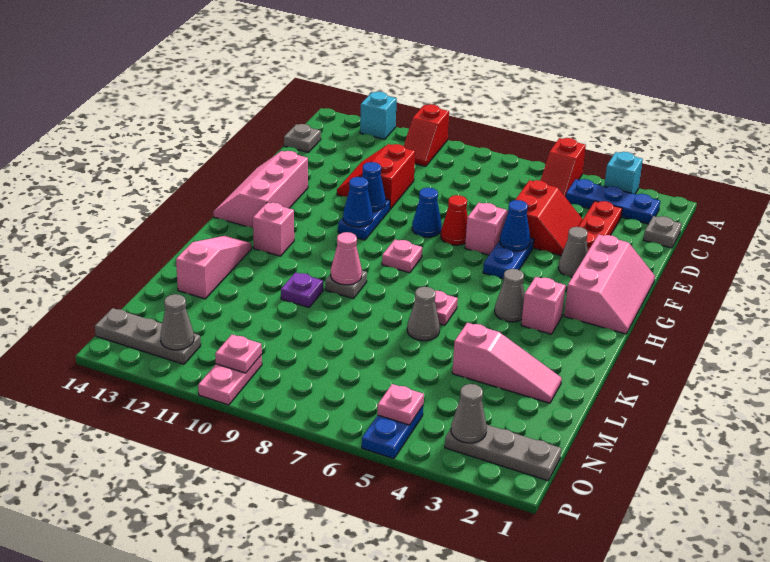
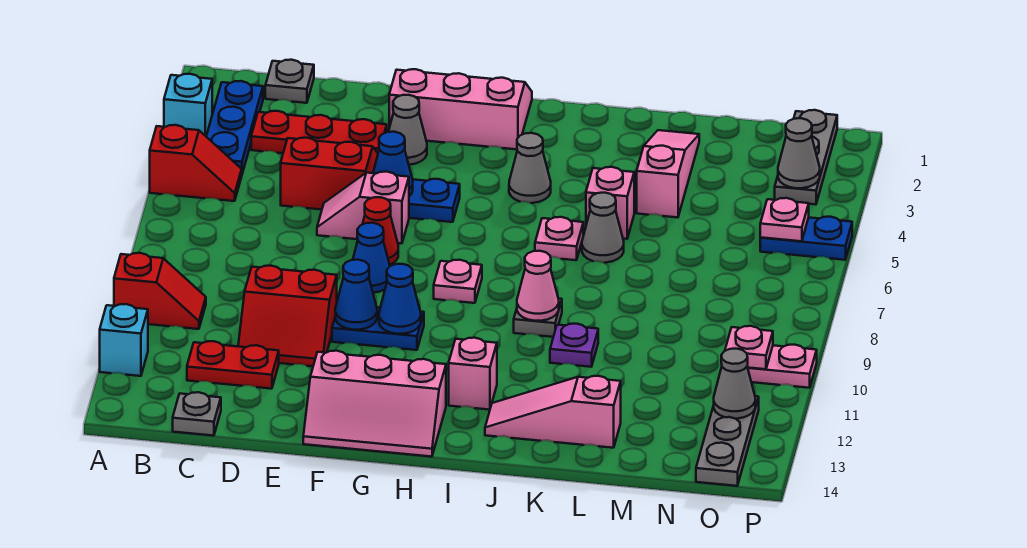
none -> red plate C12:D12 level 1
pink brick I3 level 1 -> pink brick K5 level 1

